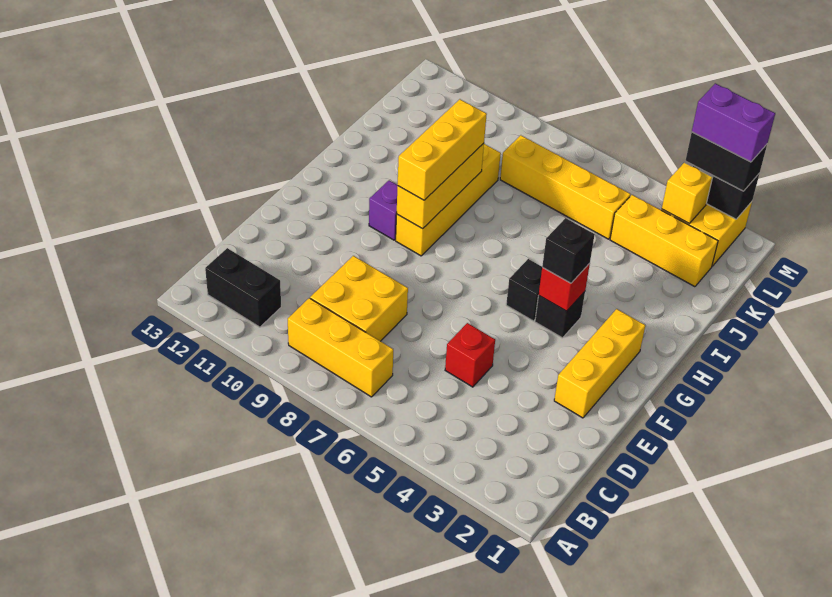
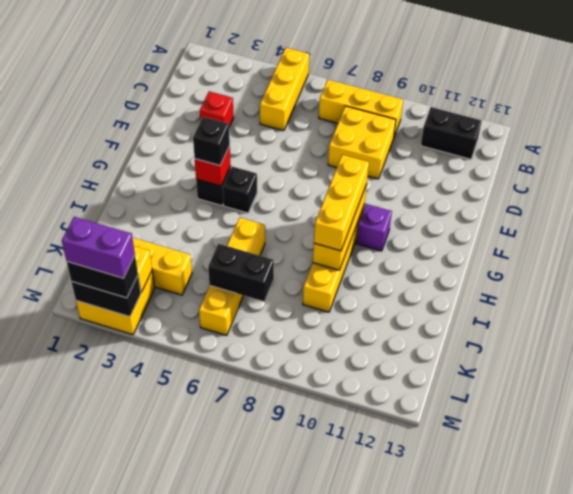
red brick D5 level 1 -> red brick D3 level 1
yellow brick E2:G2 level 1 -> yellow brick A5:C5 level 1
yellow brick K5:K8 level 1 -> yellow brick I6:L6 level 1
none -> black brick K6:K7 level 2

